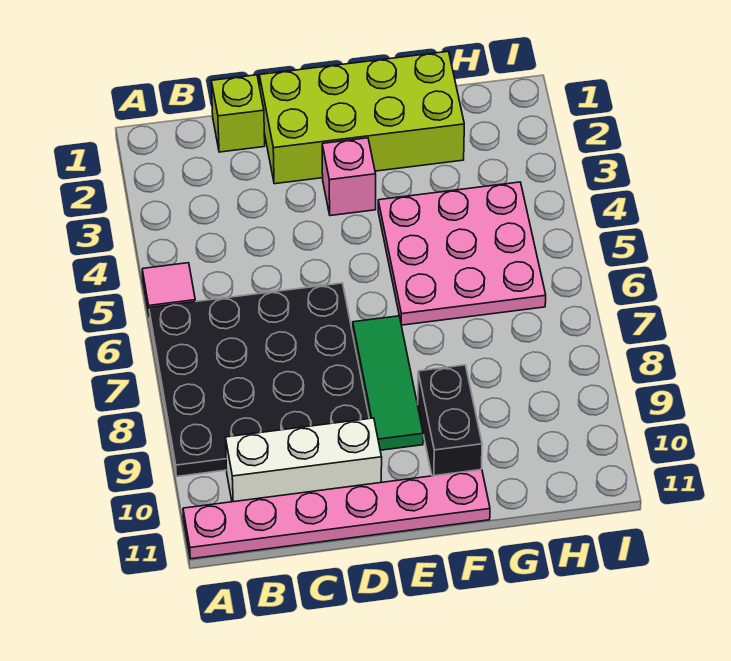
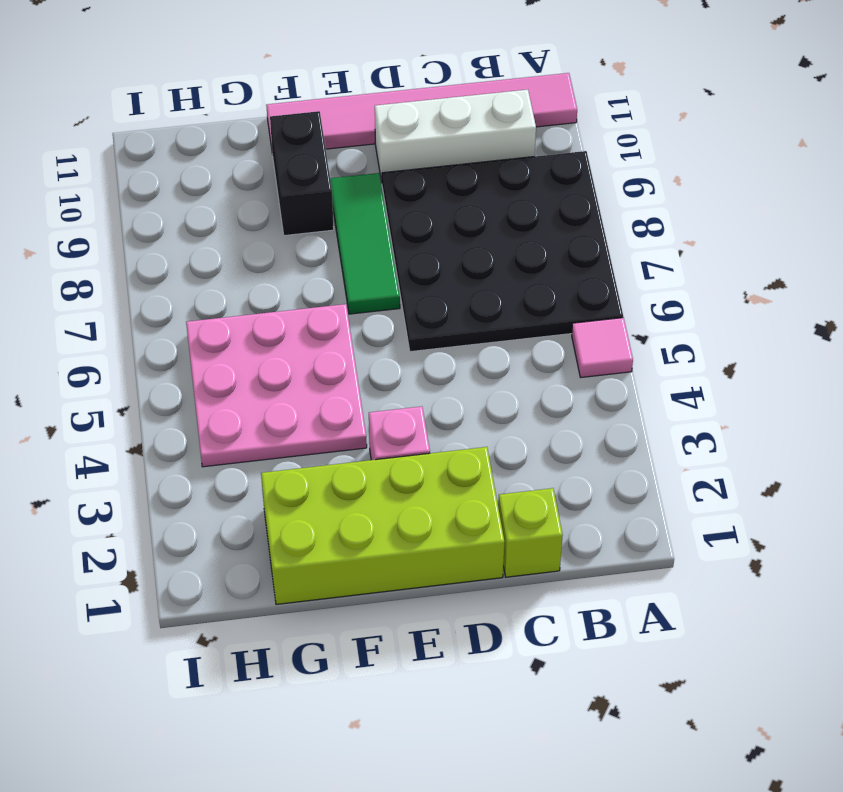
pink plate A11:F11 level 1 -> pink tile A11:F11 level 1

